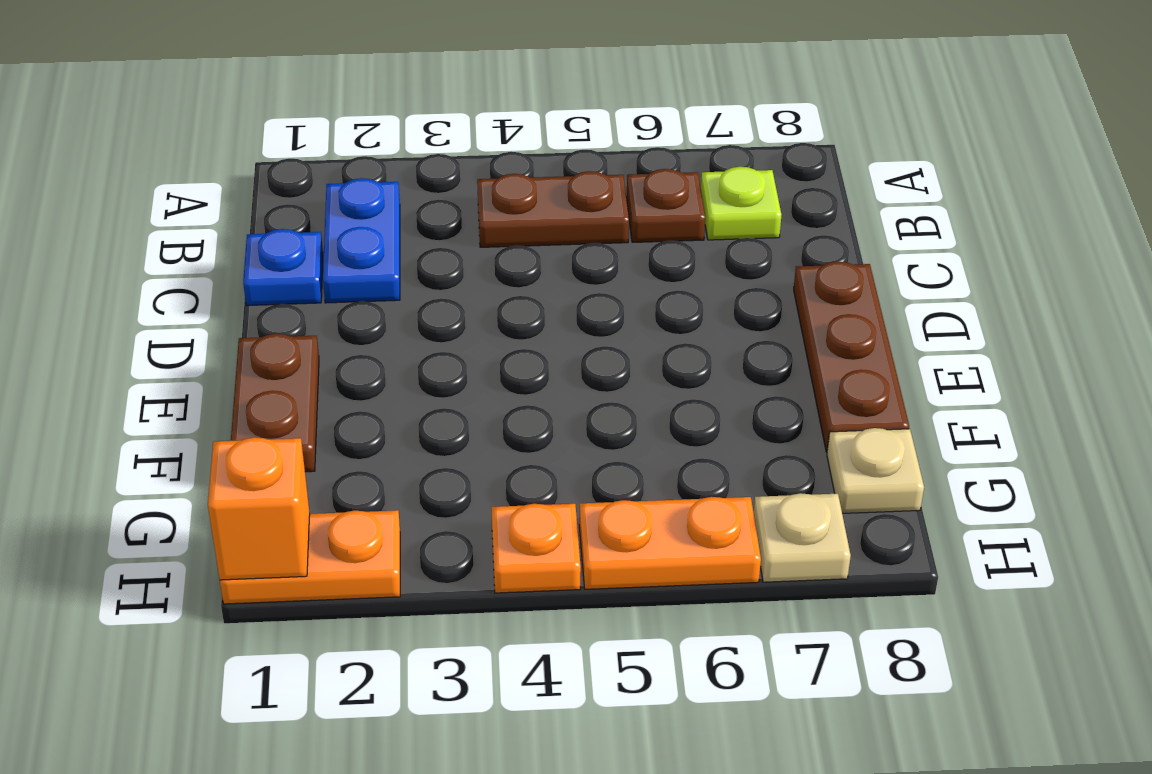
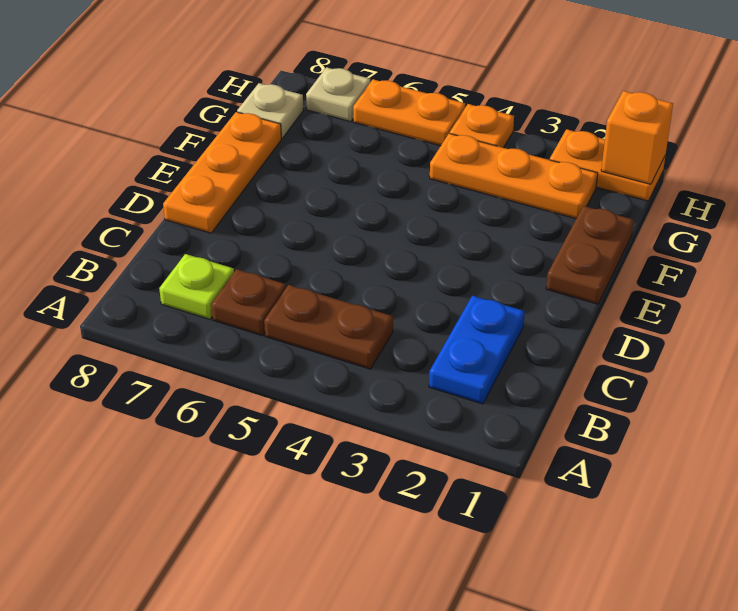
blue plate C1 level 1 -> none
brown plate D8:F8 level 1 -> orange plate D8:F8 level 1
none -> orange plate G2:G4 level 1

